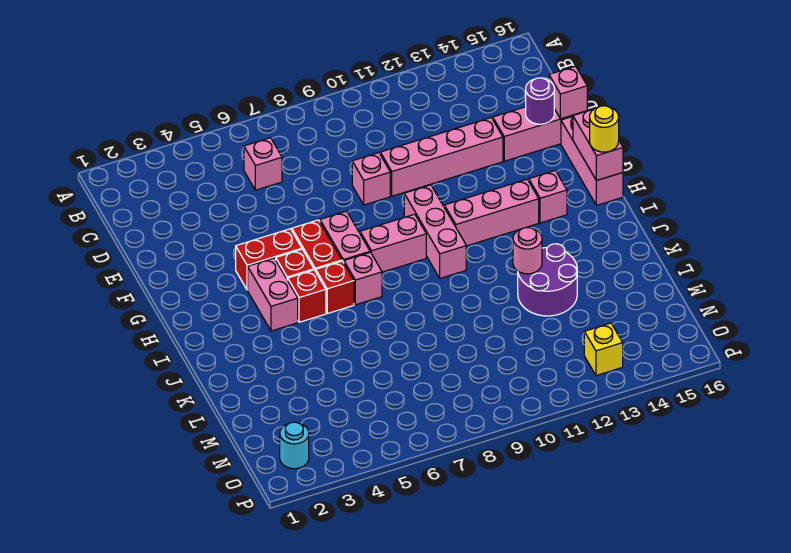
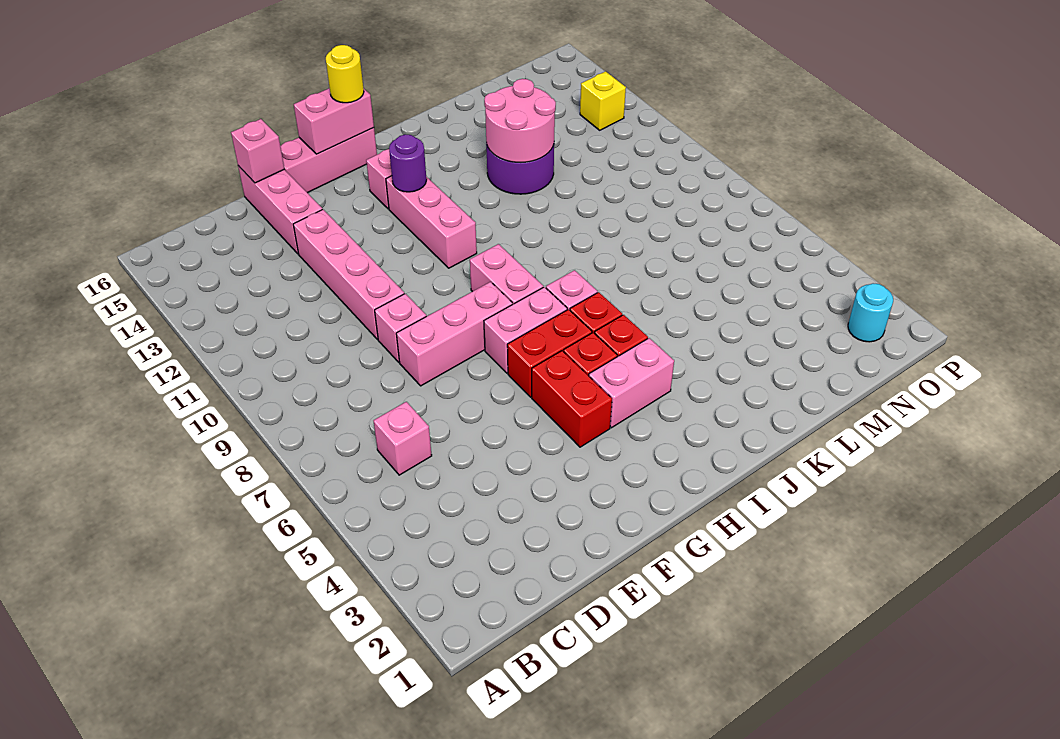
purple round brick E15 level 2 -> purple round brick H13 level 2
pink brick G10:I10 level 1 -> pink brick E8:G8 level 1
pink round brick K12 level 2 -> pink round brick K12:L13 level 2

